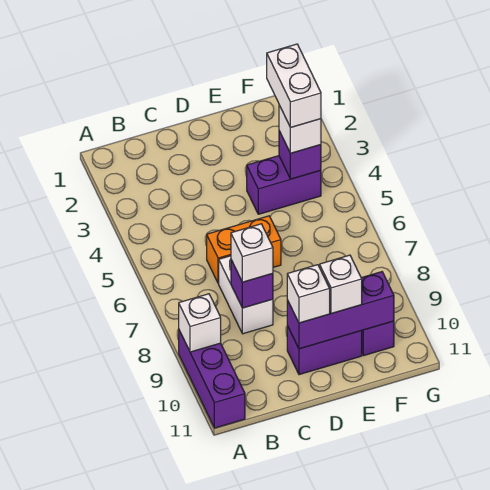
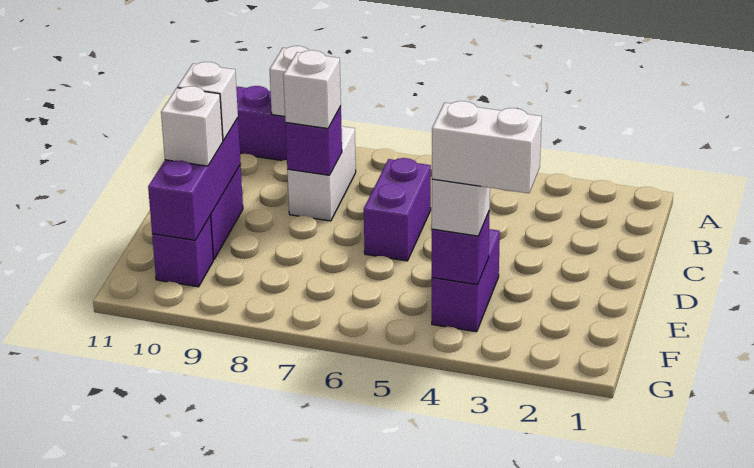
orange brick C6:D6 level 1 -> purple brick C6:D6 level 1
white brick C7:C8 level 1 -> white brick B8:C8 level 1

